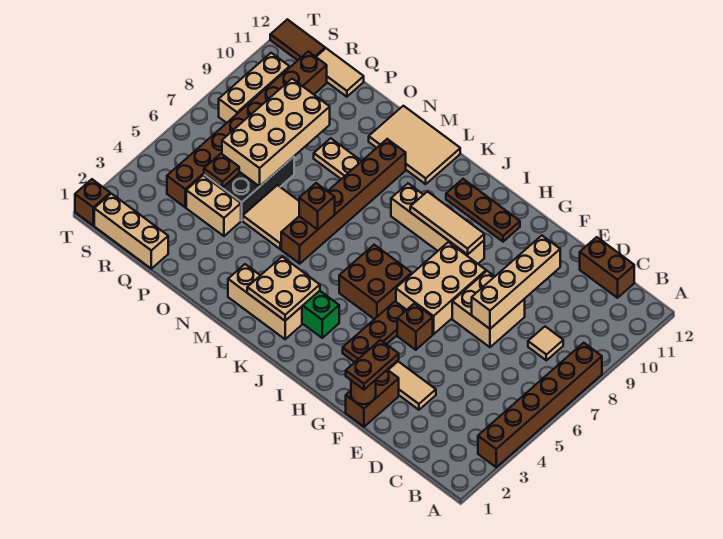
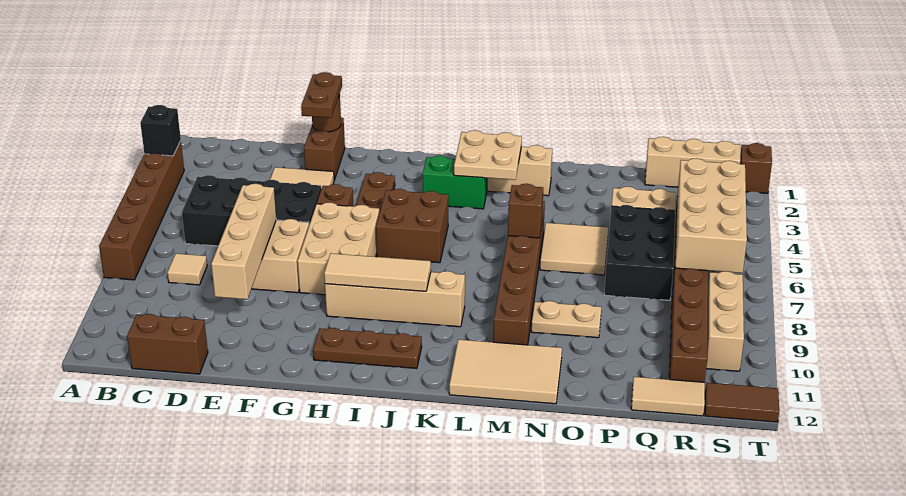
none -> black brick A3 level 2
none -> black brick C5:F6 level 1
tan brick P6:Q9 level 2 -> tan brick R4:S7 level 2
brown plate Q5 level 2 -> none

